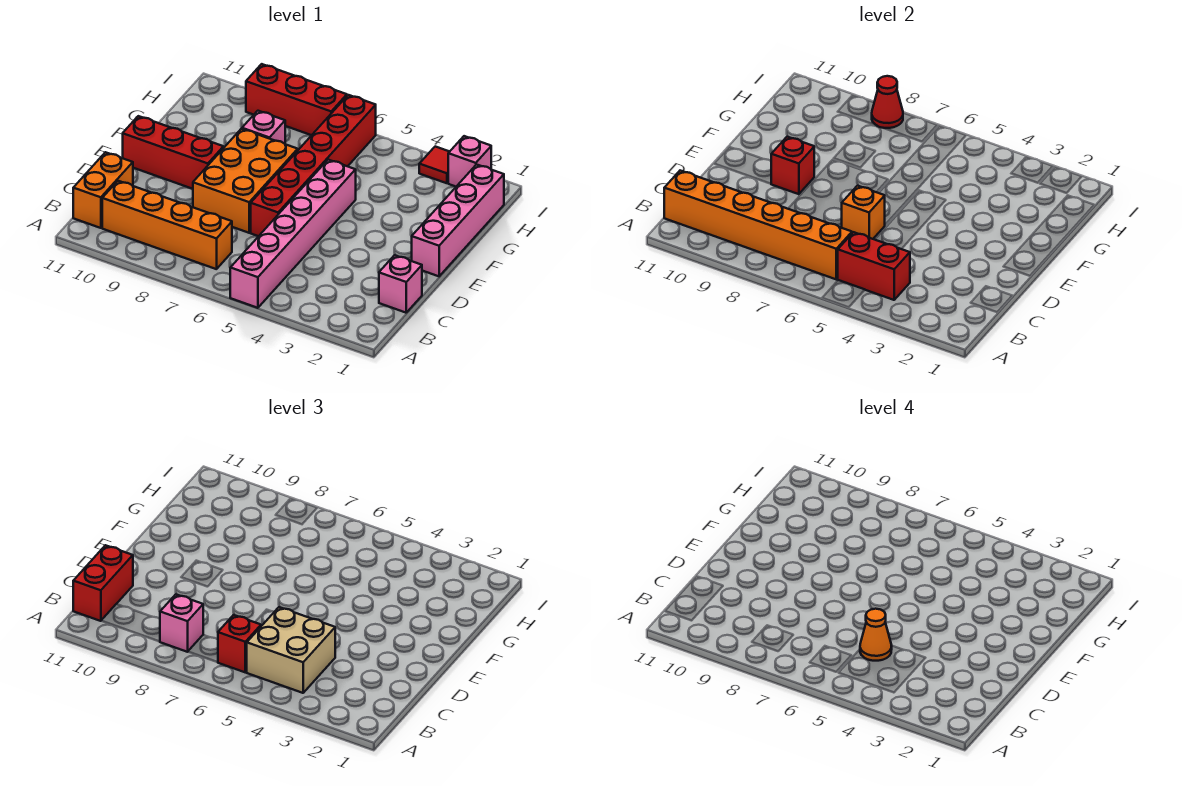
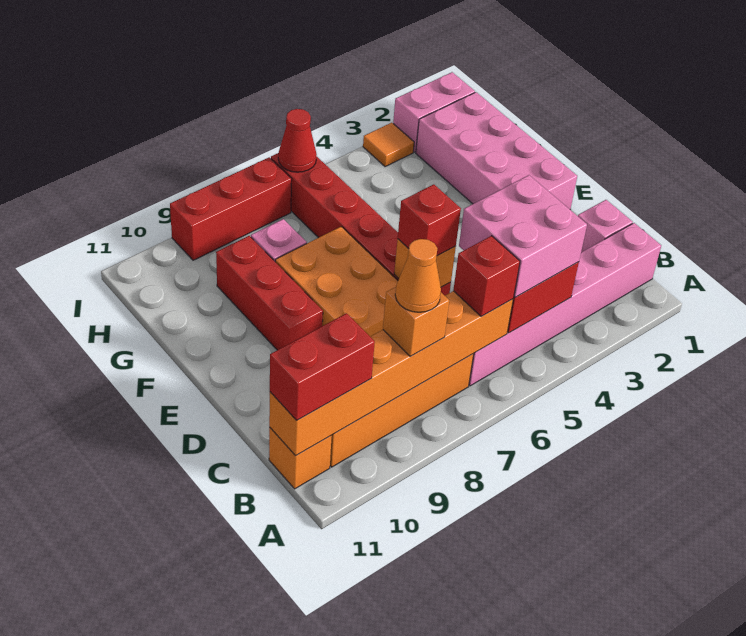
pink brick A5:F5 level 1 -> pink brick B1:B6 level 1
tan brick B4:C5 level 3 -> pink brick B4:C5 level 3
pink brick B8 level 3 -> orange brick B8 level 3
orange brick B11:C11 level 1 -> orange brick B11 level 1
red brick B11:C11 level 3 -> red brick B10:B11 level 3
orange cone C5 level 4 -> orange cone B8 level 4
pink brick E1:H1 level 1 -> pink brick E1:H2 level 1
red brick E9:E11 level 1 -> red brick E9:G9 level 1
red brick E9 level 2 -> red brick D6 level 3
pink brick I2 level 1 -> pink brick I1:I2 level 1
red tile I3 level 1 -> orange tile I3 level 1
red cone I8 level 2 -> red cone I6 level 2

